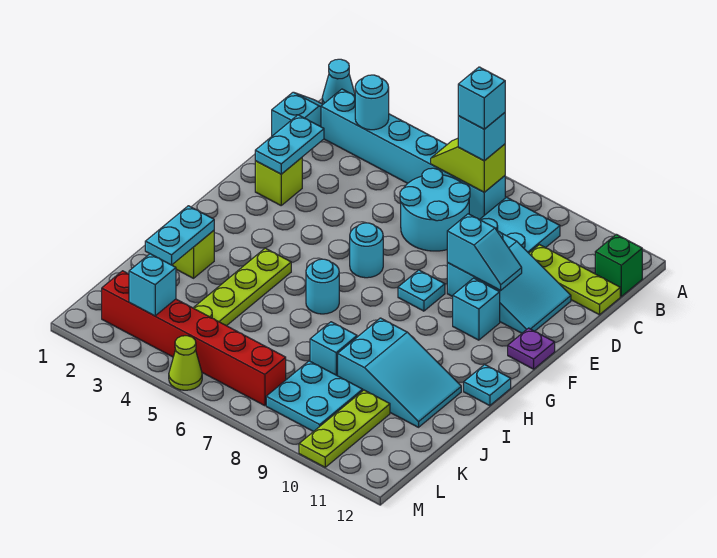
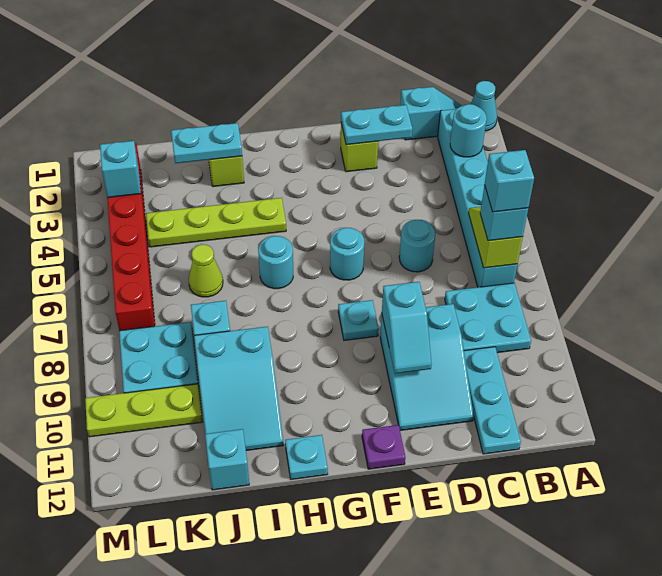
green brick B12 level 1 -> none
cyan round brick C6:D7 level 1 -> cyan round brick D6 level 1
lime plate C10:C12 level 1 -> cyan plate C10:C12 level 1
cyan brick F10 level 1 -> cyan brick J12 level 1
lime cone M5 level 1 -> lime cone J6 level 1

